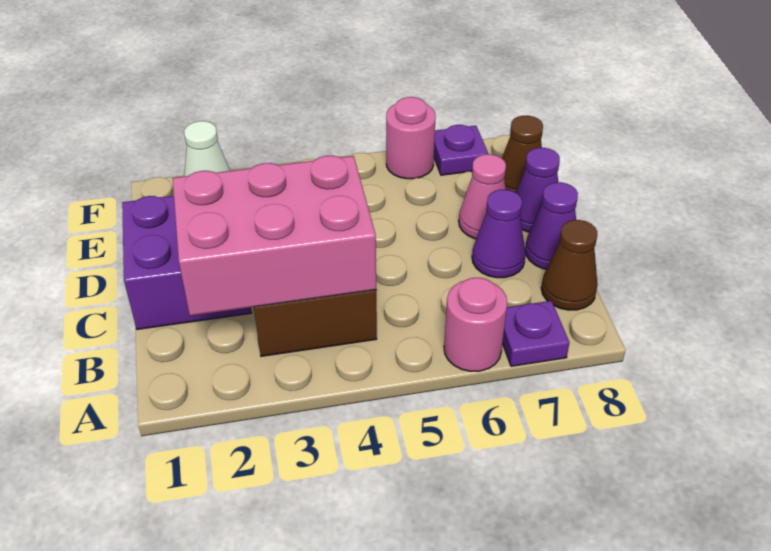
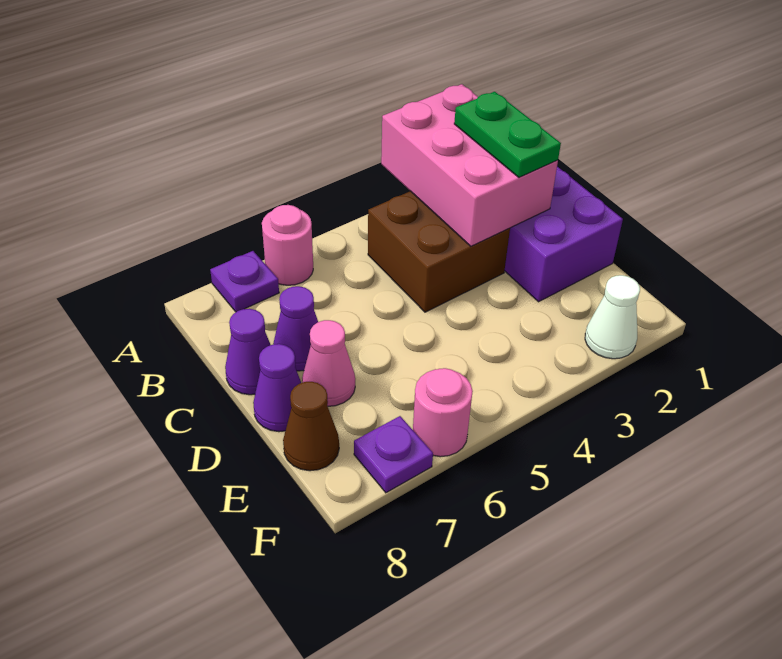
pink brick B2:C4 level 2 -> pink brick A2:C3 level 2
none -> green plate B2:C2 level 3
brown cone B8 level 1 -> none

